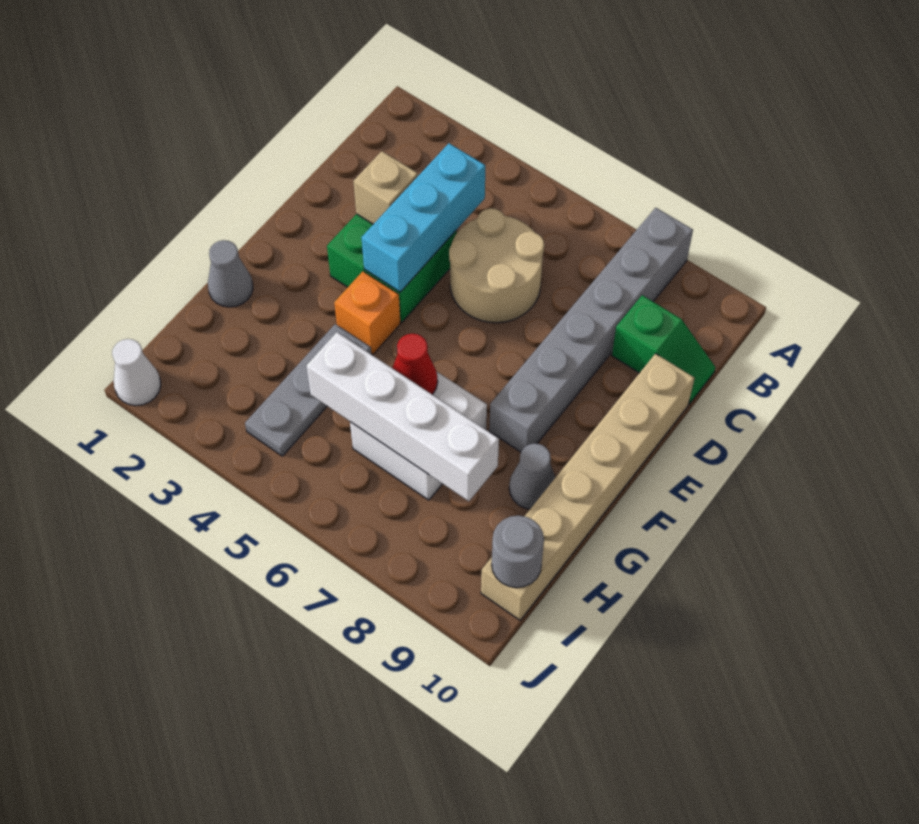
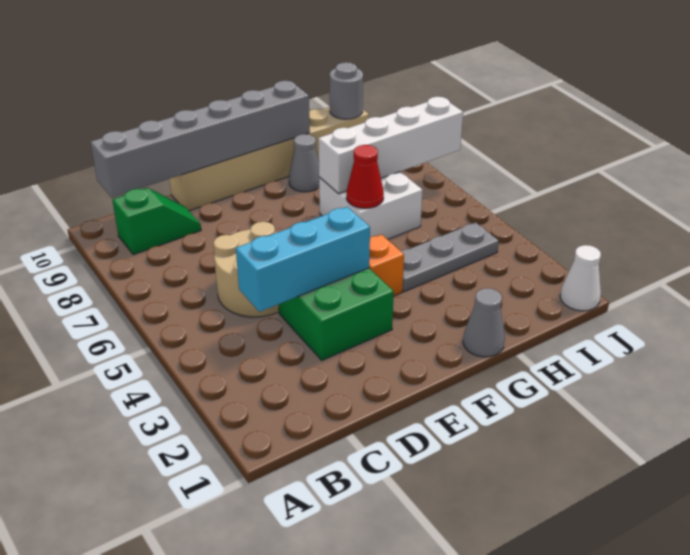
grey brick A8:F8 level 1 -> grey brick B10:G10 level 2
green slope C9:C10 level 1 top 9 -> green slope B9:C9 level 1 top B
tan brick D3 level 2 -> none
white brick H5:H8 level 2 -> white brick G7:J7 level 2

